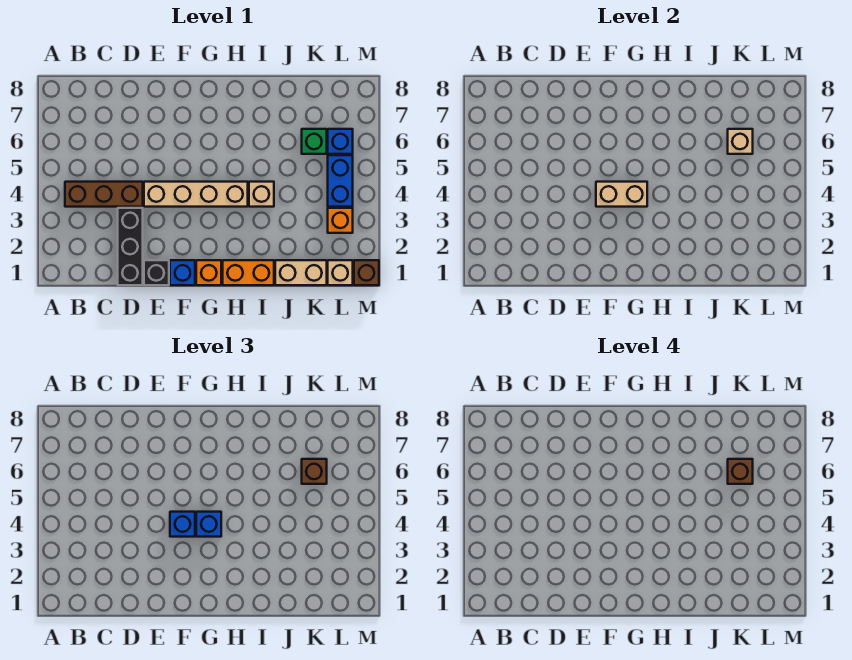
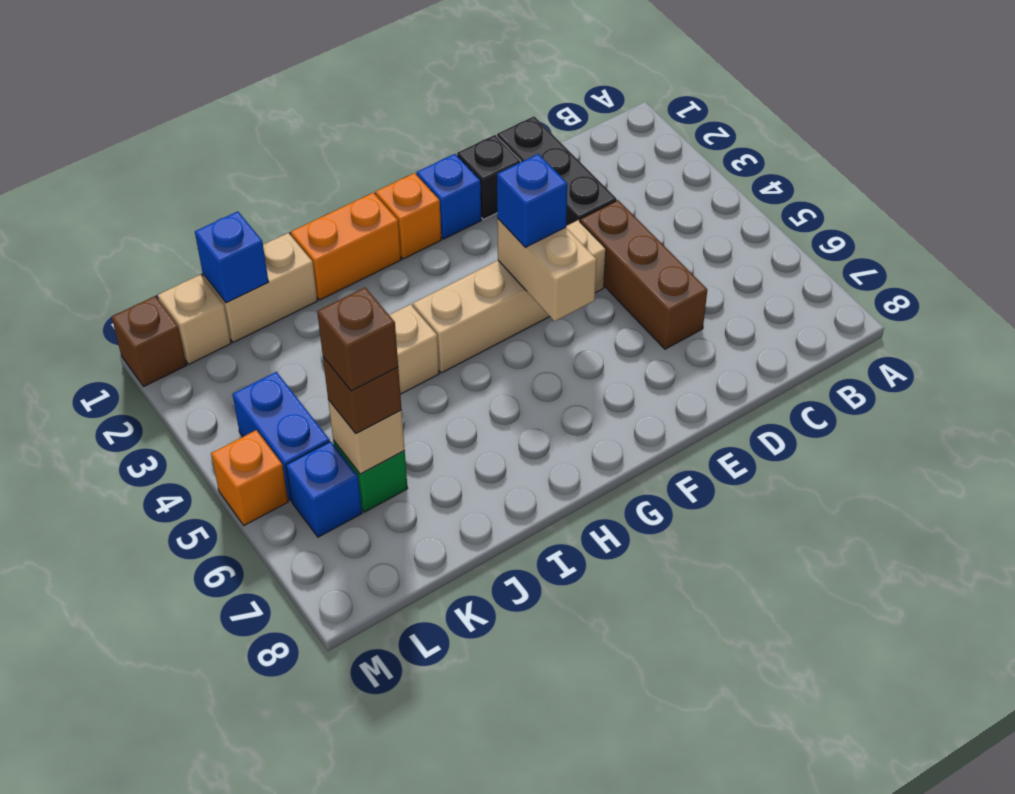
brown brick B4:D4 level 1 -> brown brick D4:D6 level 1
tan brick F4:G4 level 2 -> tan brick F4:F5 level 2
blue brick G4 level 3 -> blue brick K1 level 2
orange brick L3 level 1 -> orange brick M5 level 1

